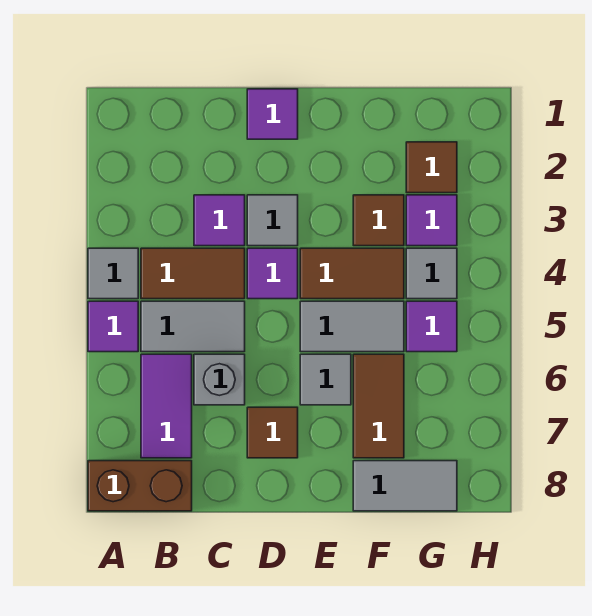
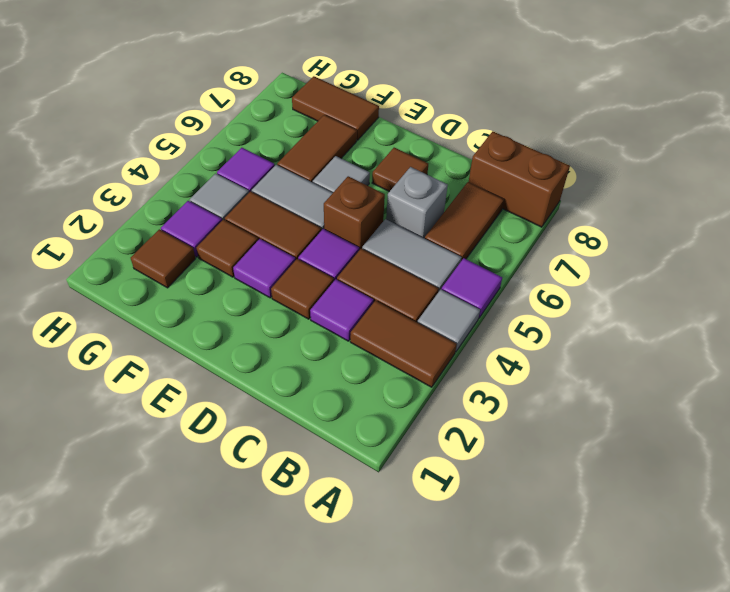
none -> brown tile A3:B3 level 1
purple tile B6:B7 level 1 -> brown tile B6:B7 level 1
purple tile D1 level 1 -> purple tile E3 level 1
grey tile D3 level 1 -> brown tile D3 level 1
none -> brown brick D5 level 1
grey tile F8:G8 level 1 -> brown tile F8:G8 level 1

